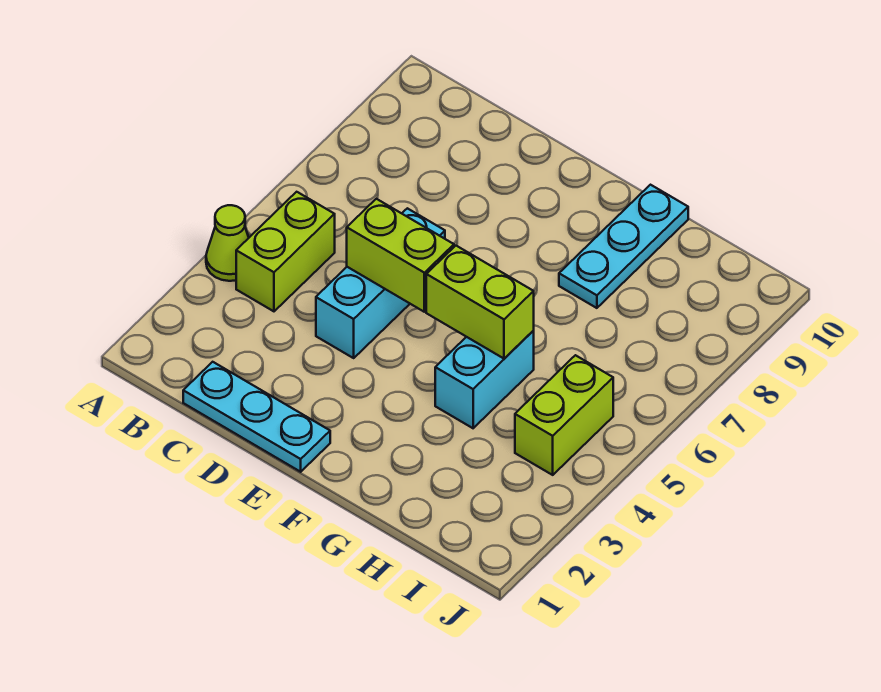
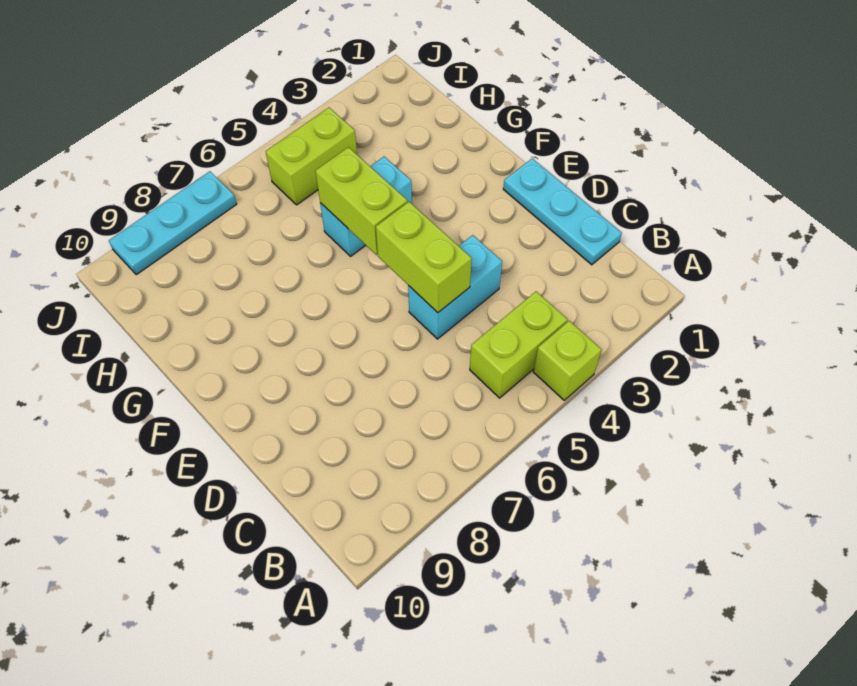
lime cone A4 level 1 -> lime brick A4 level 1
cyan brick D4:D6 level 1 -> cyan brick D4:D5 level 1
cyan plate G8:G10 level 1 -> cyan plate J7:J9 level 1

